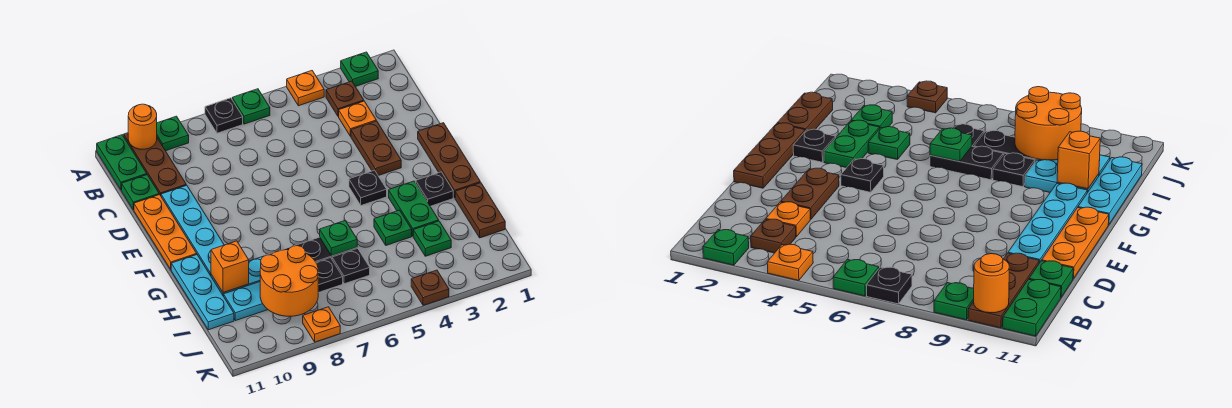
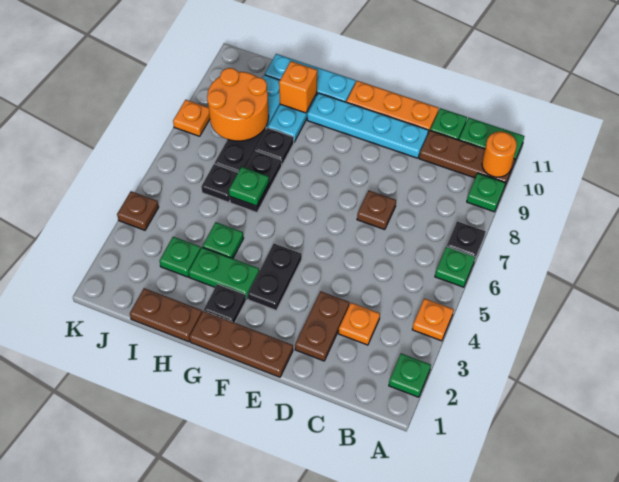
brown plate B3 level 1 -> brown plate D7 level 1
brown plate D3:E3 level 1 -> brown plate D2:D3 level 1
black plate F4 level 1 -> black plate F3:F4 level 1

